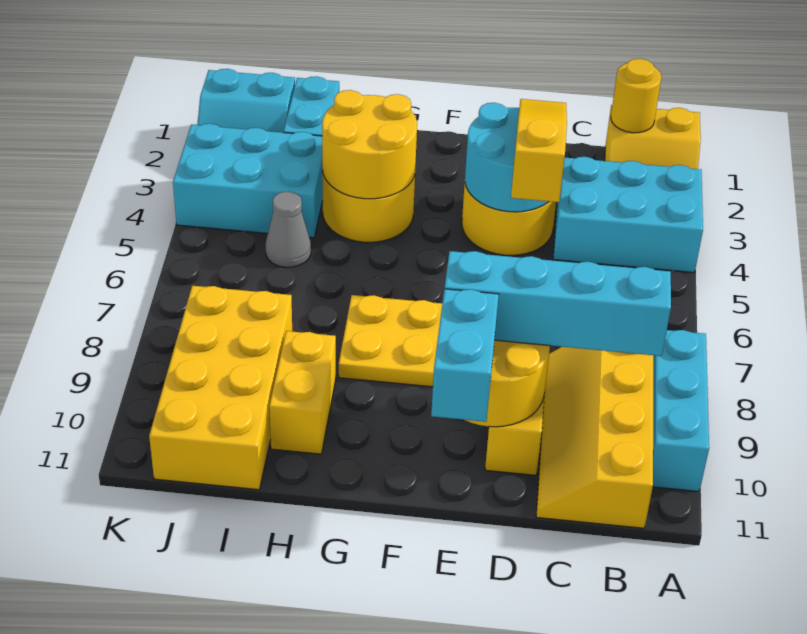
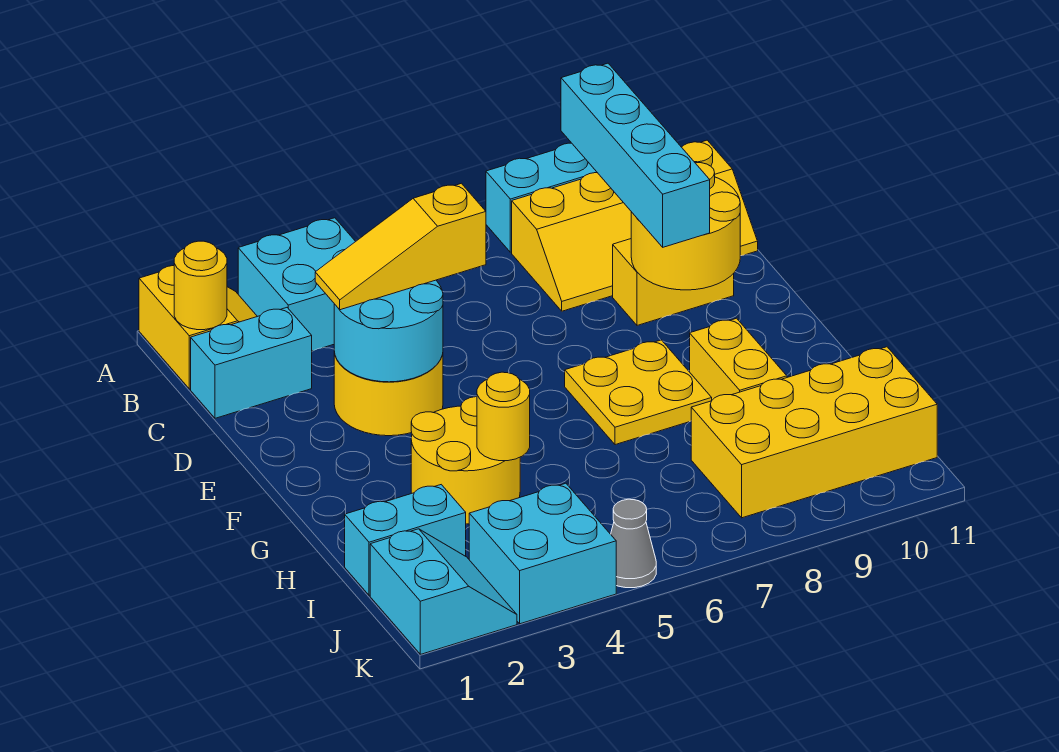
cyan brick A3:C4 level 1 -> cyan brick A3:B4 level 1
cyan brick E10:E11 level 3 -> cyan brick C1:C2 level 1
yellow round brick G3:H4 level 2 -> yellow round brick H4 level 2
yellow brick H9:H10 level 1 -> yellow brick G9:H9 level 1
cyan brick I3:K4 level 1 -> cyan brick J3:K4 level 1
grey cone I5 level 1 -> grey cone K5 level 1

